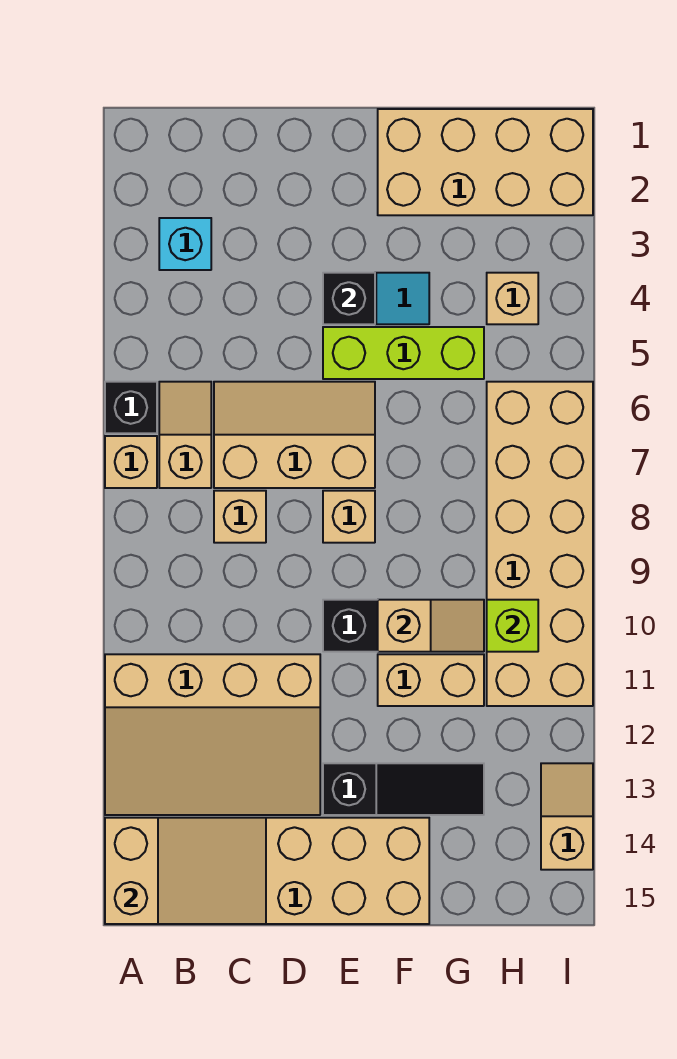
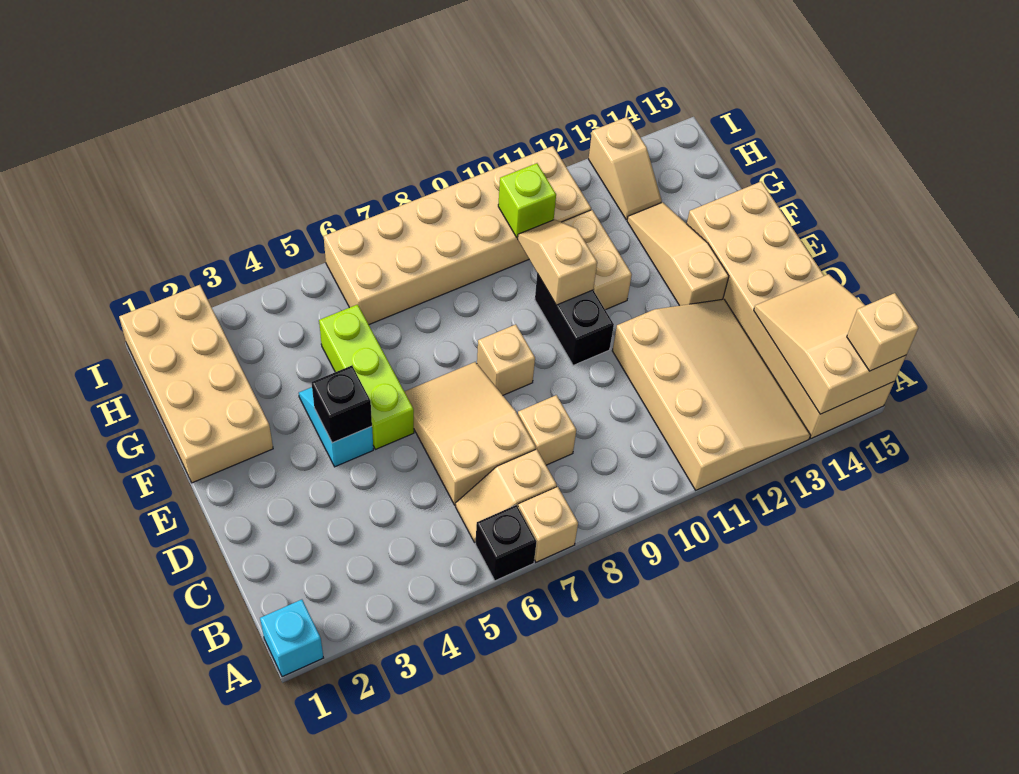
cyan brick B3 level 1 -> cyan brick A1 level 1
tan slope C6:E7 level 1 top 7 -> tan slope C6:E7 level 1 top C
black slope E13:G13 level 1 top E -> tan slope E13:G13 level 1 top E
tan brick H4 level 1 -> tan brick A15 level 3
tan slope I13:I14 level 1 top 14 -> tan slope H13:I13 level 1 top I

